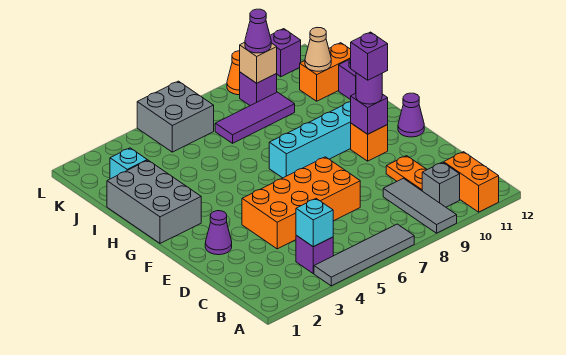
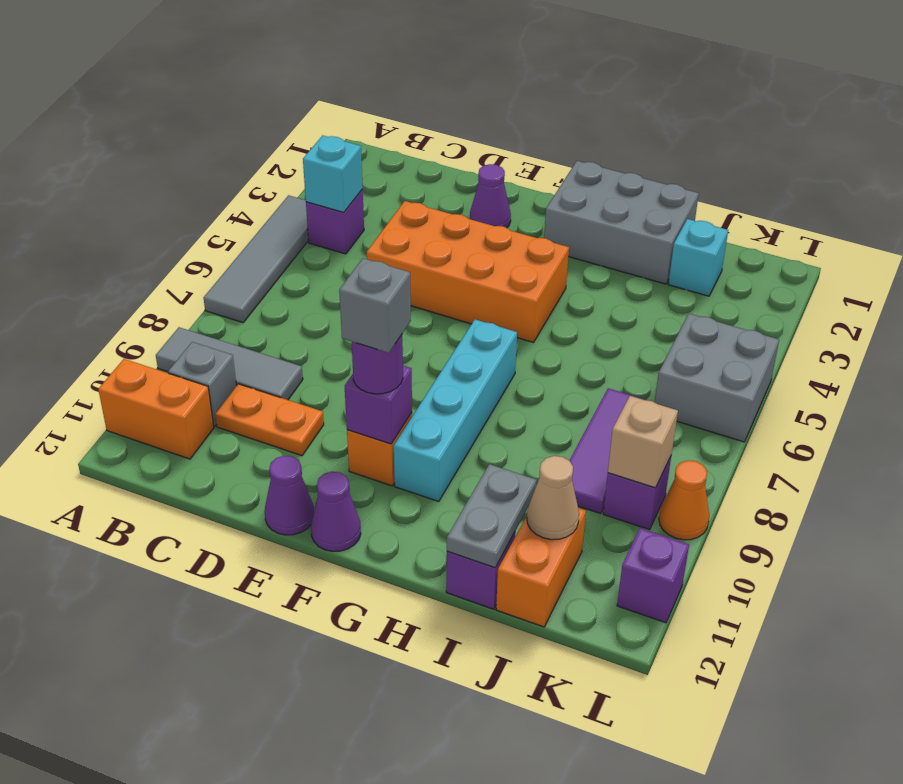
orange brick D4:E7 level 1 -> orange brick D4:G5 level 1
purple brick F10 level 4 -> grey brick F10 level 4
none -> grey plate I11:I12 level 2
purple cone K9 level 3 -> purple cone E12 level 1

